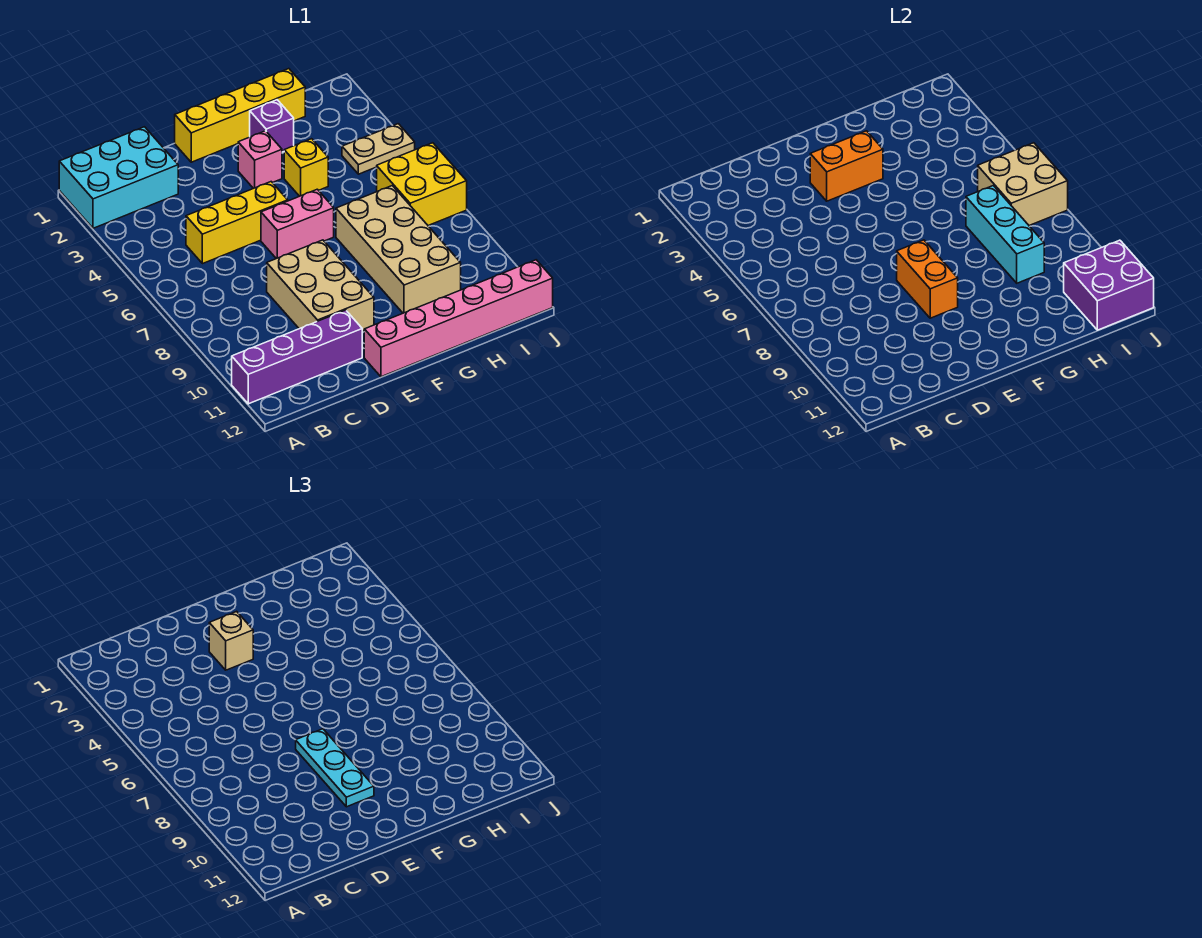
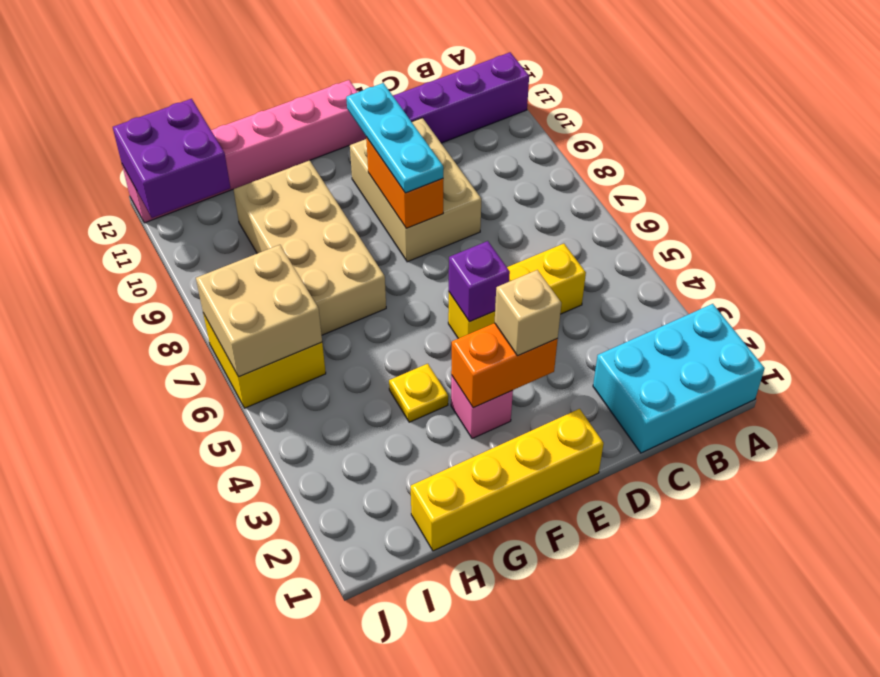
pink brick E6:F6 level 1 -> none
purple brick G2 level 1 -> purple brick E5 level 2
yellow brick G4 level 1 -> yellow plate G4 level 1
cyan brick H7:H9 level 2 -> none
tan plate I4:J4 level 1 -> none

